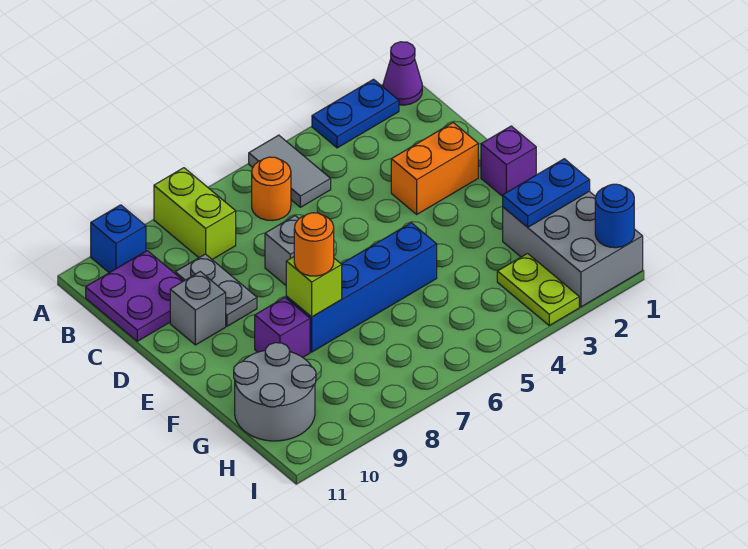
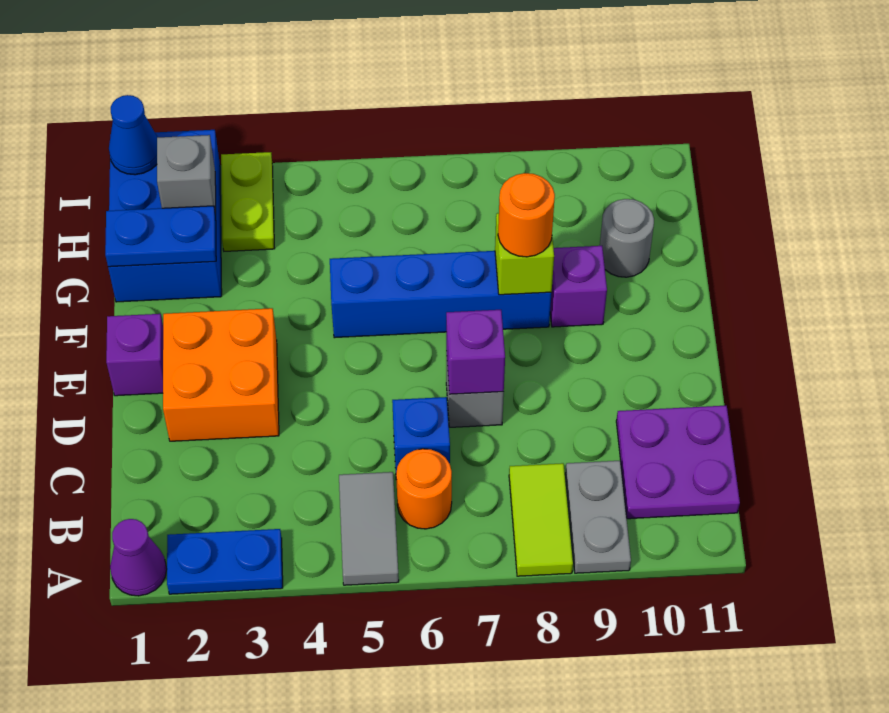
lime brick A8:B8 level 1 -> lime tile A8:B8 level 1
blue brick A10 level 1 -> blue brick C6 level 1
grey plate C9:D9 level 1 -> grey plate A9:B9 level 1
orange brick D2:D3 level 1 -> orange brick D2:E3 level 1
none -> purple brick D7 level 2
grey brick D10 level 1 -> grey brick H2 level 2
grey brick G1:I2 level 1 -> blue brick G1:I2 level 1
grey round brick G10:H11 level 1 -> grey round brick G10 level 1
blue round brick I1 level 2 -> blue cone I1 level 2

